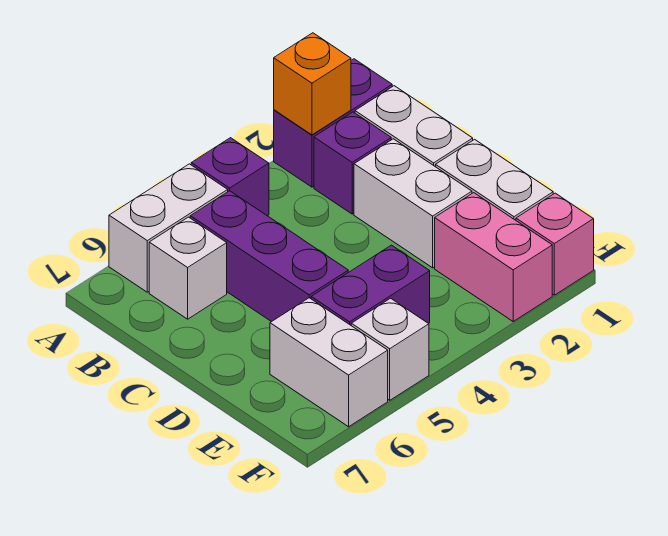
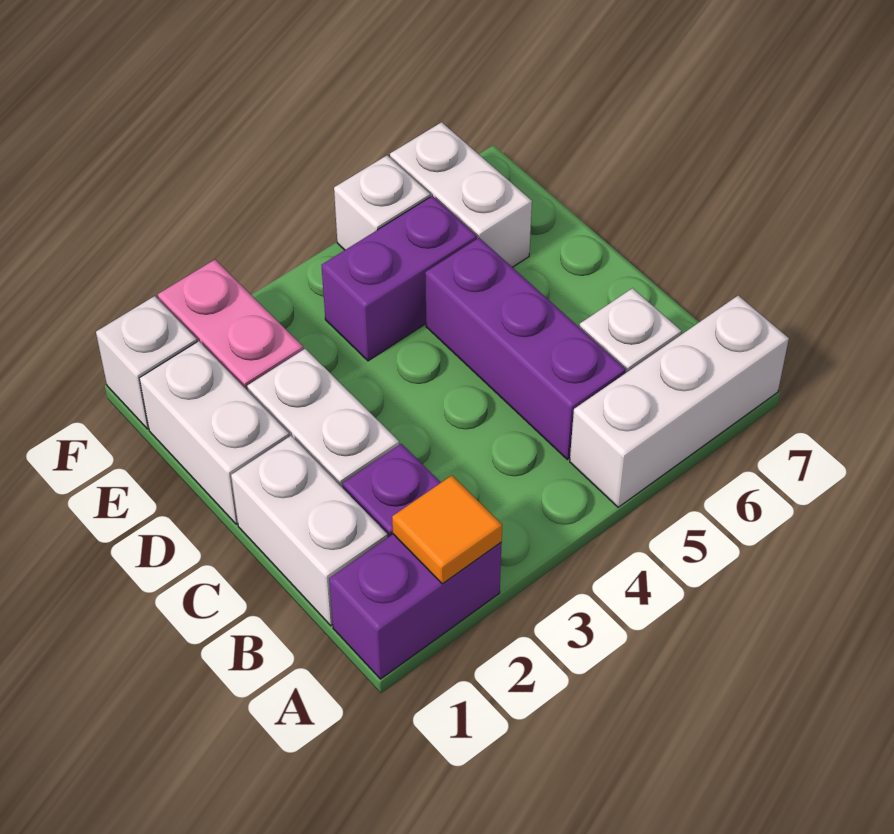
orange brick A2 level 2 -> orange tile A2 level 2
purple brick A4 level 1 -> none
white brick A5:A6 level 1 -> white brick A5:A7 level 1
pink brick F1 level 1 -> white brick F1 level 1

